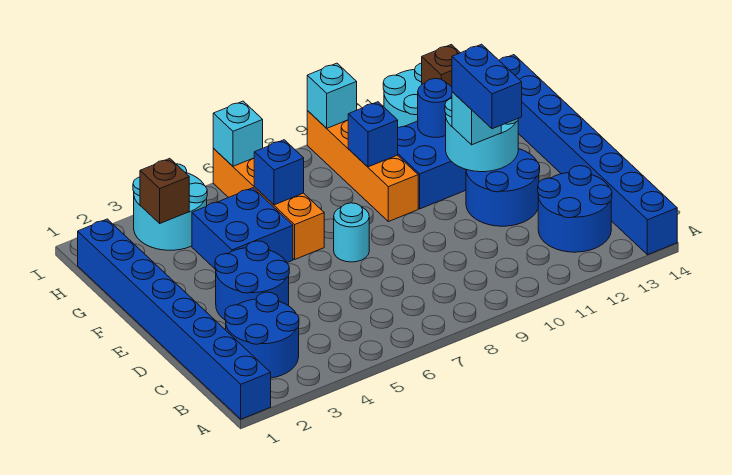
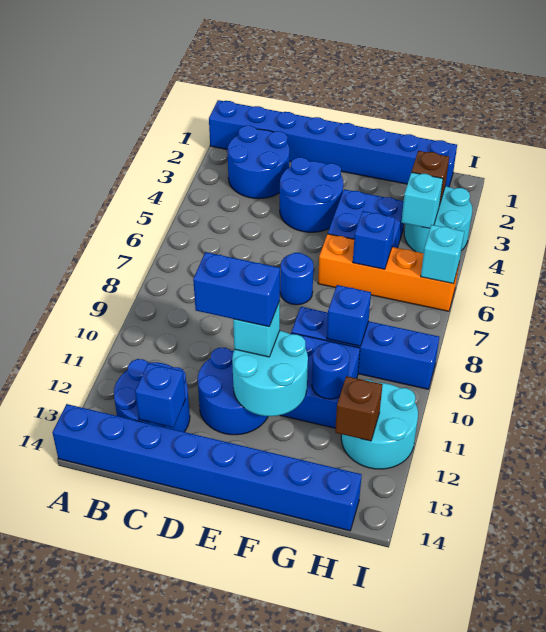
none -> blue brick C13 level 2
cyan round brick E7 level 1 -> blue round brick E7 level 1
orange brick F9:I9 level 1 -> blue brick F9:I9 level 1
cyan brick I9 level 2 -> cyan brick H4 level 2

